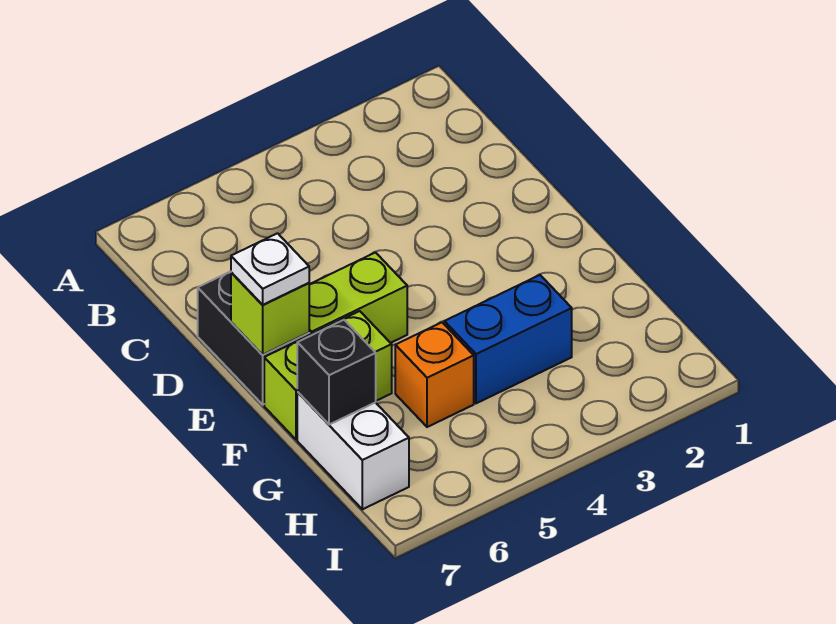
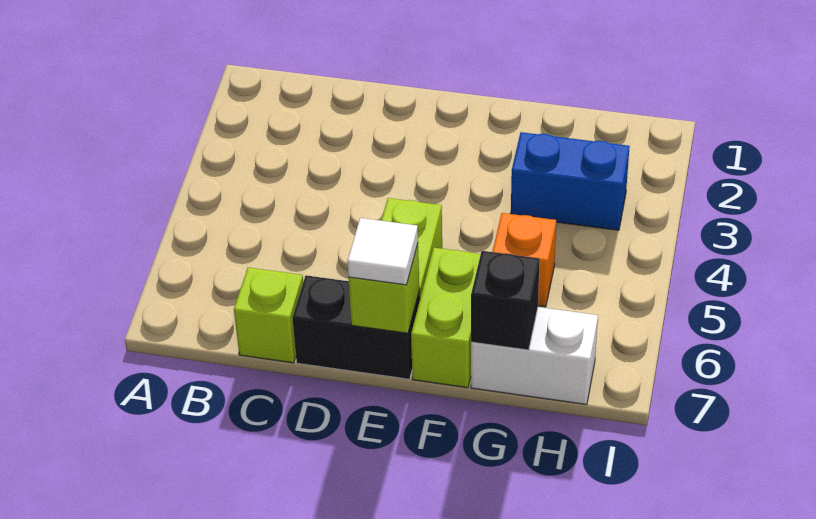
none -> lime brick C7 level 1
white plate E7 level 3 -> white tile E7 level 3
blue brick G3:G4 level 1 -> blue brick G3:H3 level 1

